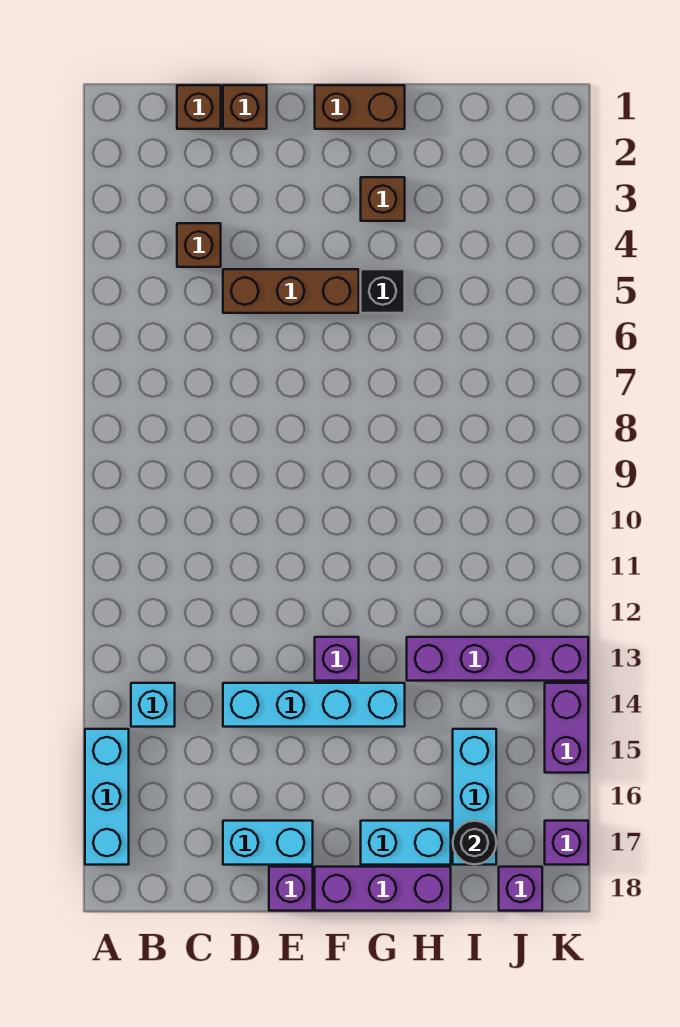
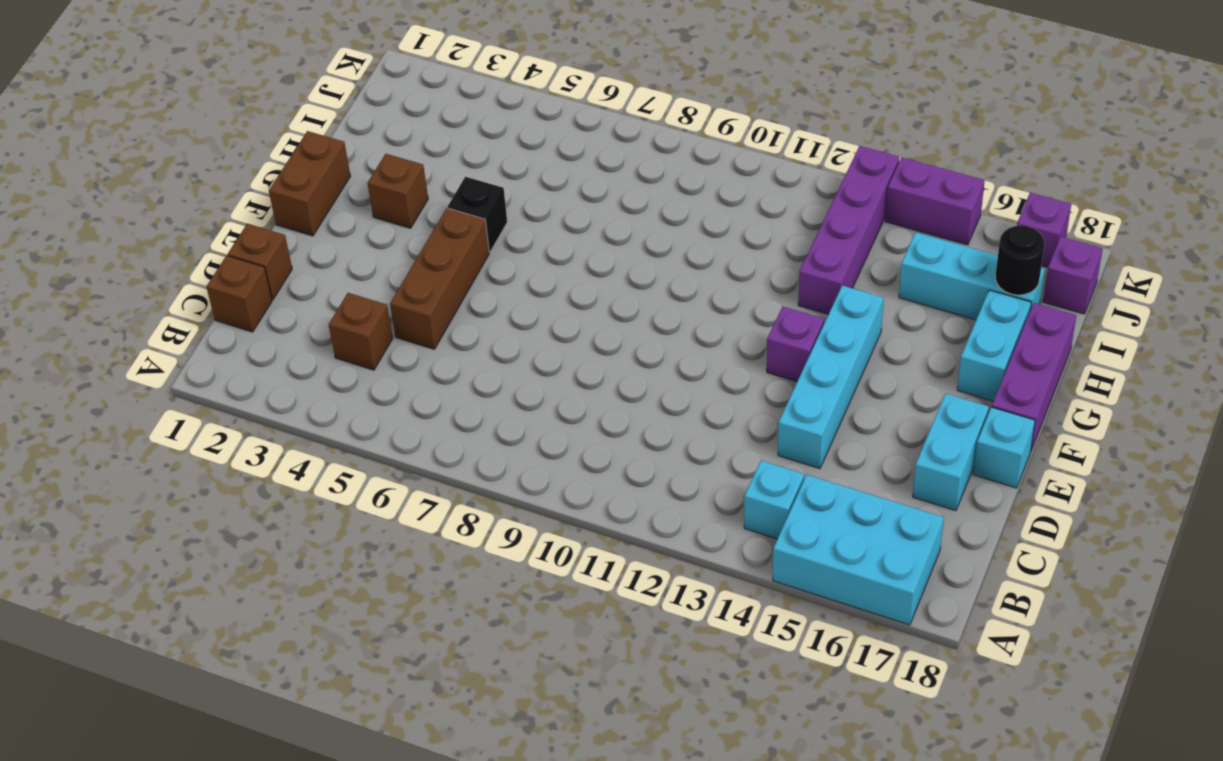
cyan brick A15:A17 level 1 -> cyan brick A15:B17 level 1
purple brick E18 level 1 -> cyan brick E18 level 1

